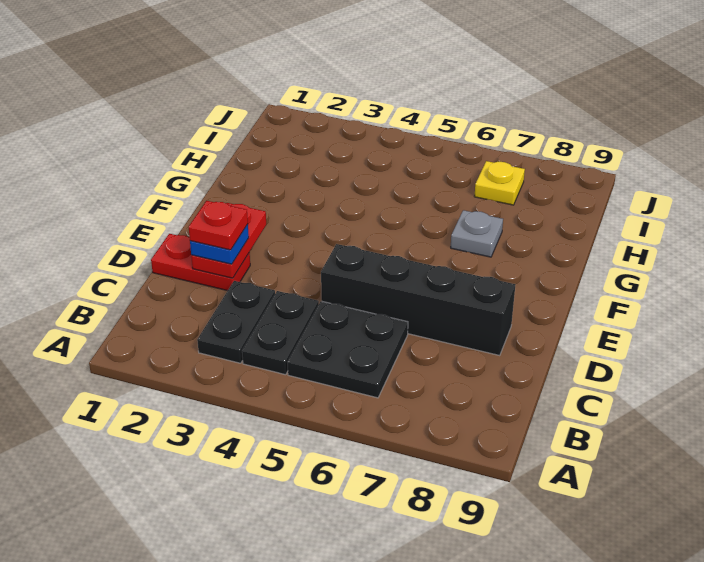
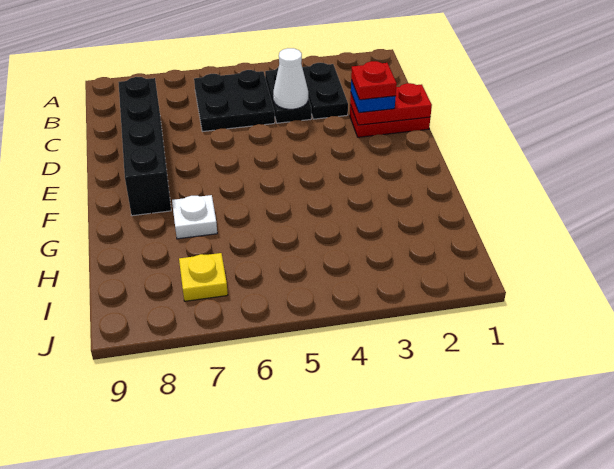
none -> white cone C4 level 2
red plate D2:E2 level 2 -> red plate D1:D2 level 2
black brick D5:D8 level 1 -> black brick C8:F8 level 1
grey plate G7 level 1 -> white plate G7 level 1

